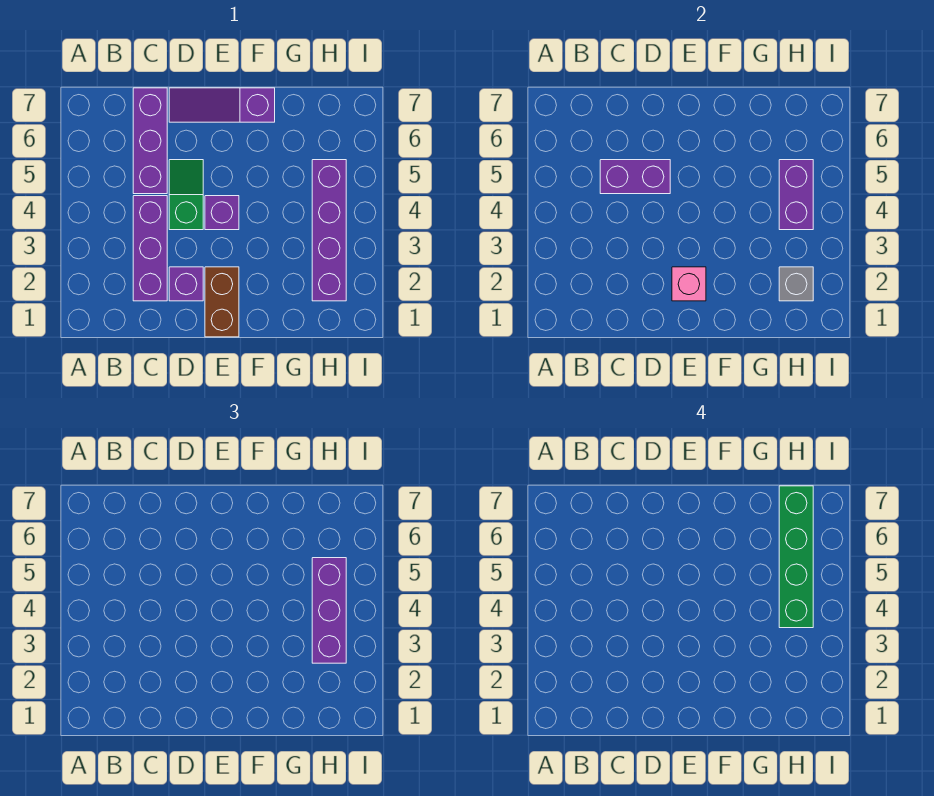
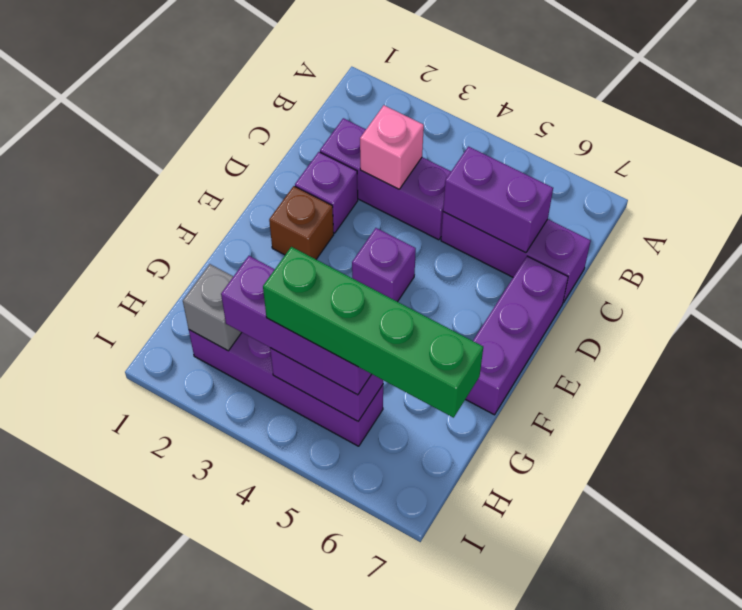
purple brick C5:D5 level 2 -> purple brick C5:C6 level 2
green slope D4:D5 level 1 top 4 -> none
purple slope D7:F7 level 1 top F -> purple brick D7:F7 level 1
brown brick E1:E2 level 1 -> brown brick E2 level 1
pink brick E2 level 2 -> pink brick C3 level 2

